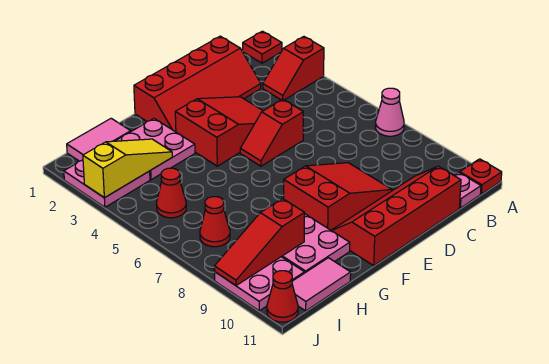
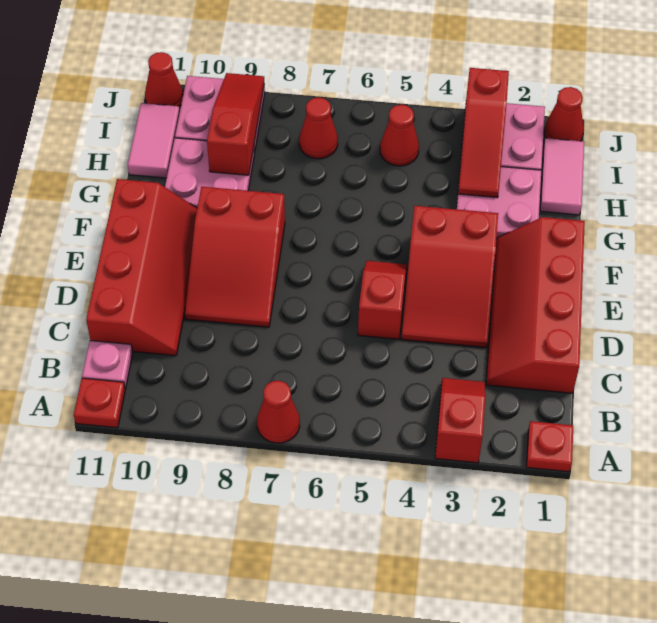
pink cone A7 level 1 -> red cone A7 level 1
yellow slope H3:J3 level 2 top J -> red slope H3:J3 level 2 top J
none -> red cone J1 level 1

